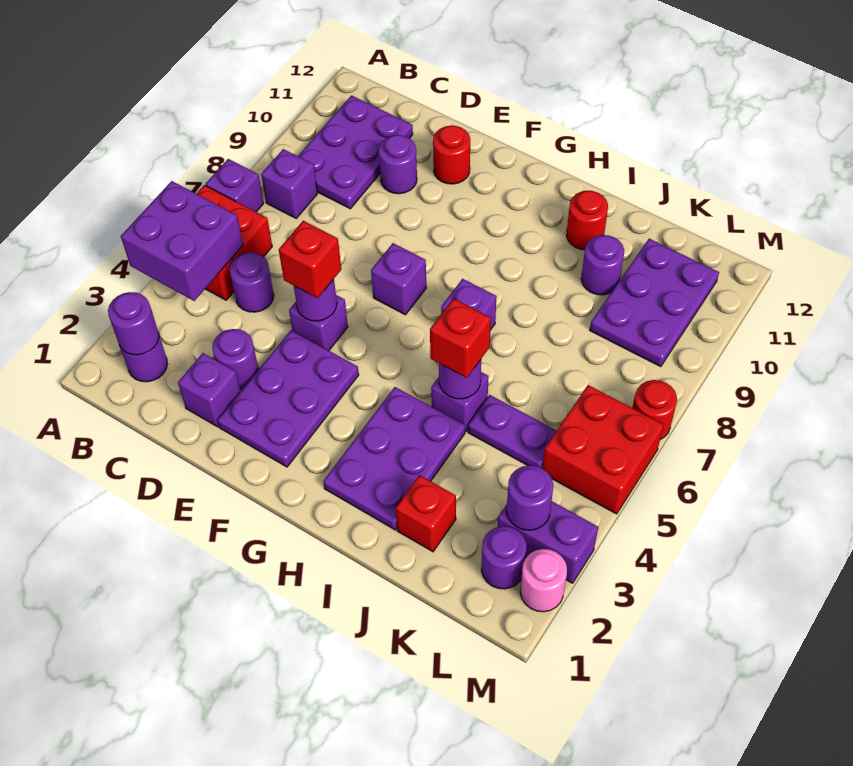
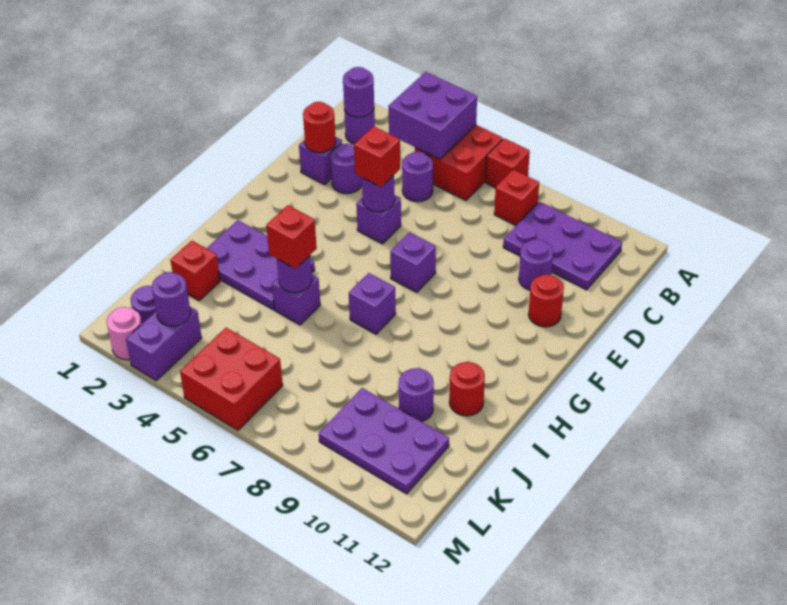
purple brick A7 level 1 -> red brick A7 level 1
purple brick B8 level 1 -> red brick B8 level 1
purple plate E2:F4 level 1 -> none
purple plate J5:K5 level 1 -> none
red round brick M7 level 1 -> red round brick D2 level 2

